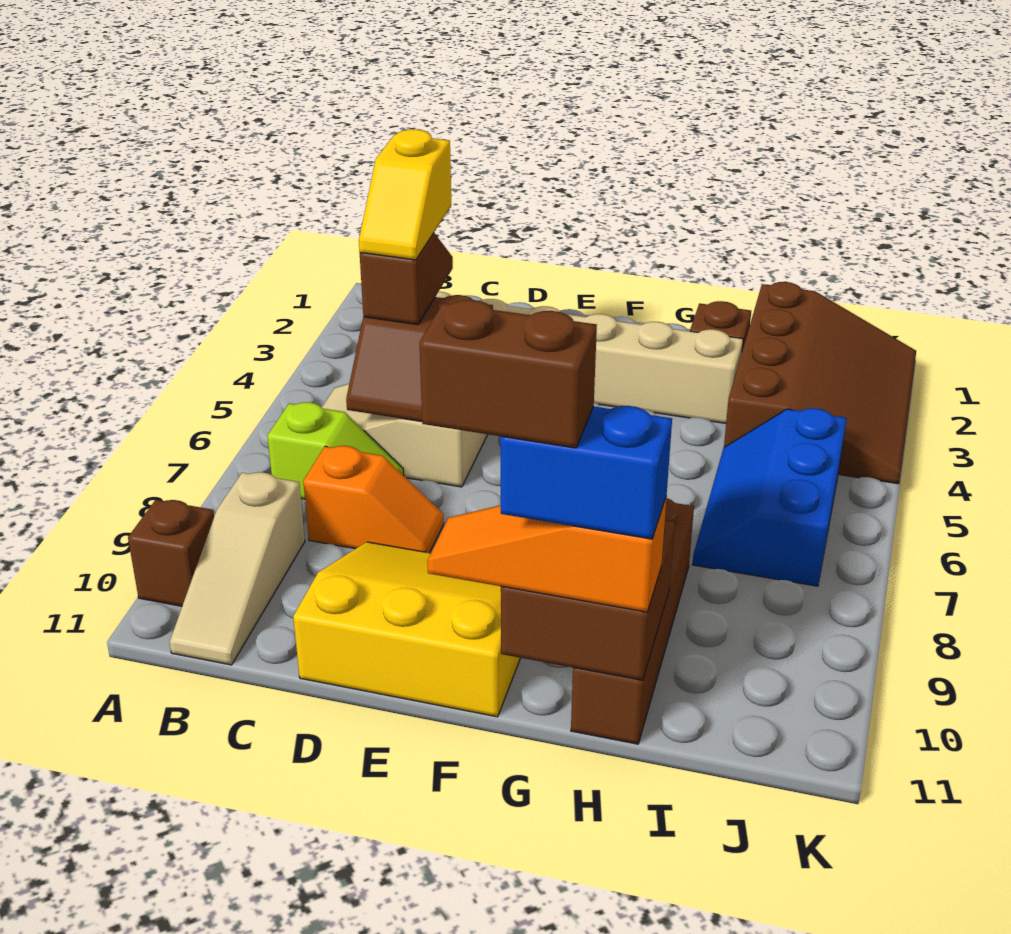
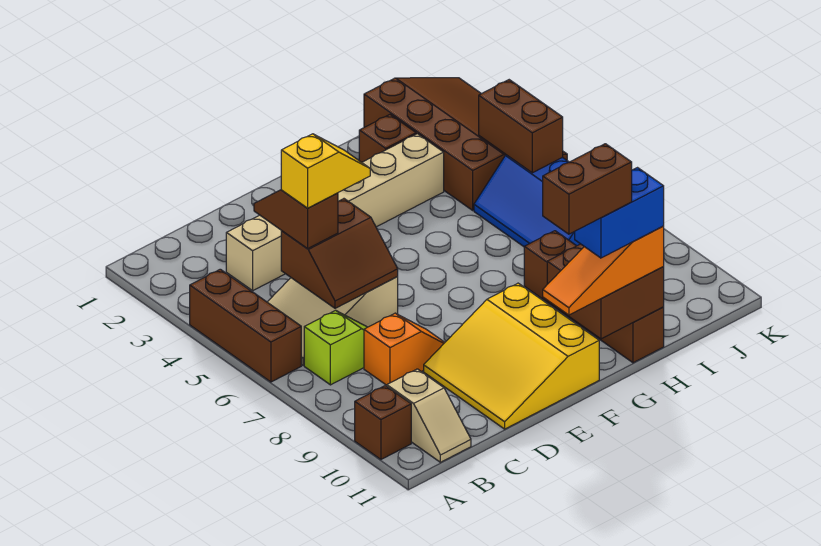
none -> brown brick A4:A6 level 1
tan slope B9:B11 level 1 top 9 -> tan slope B10:B11 level 1 top 10
yellow slope C4:C5 level 4 top 4 -> yellow slope C5:D5 level 4 top C
yellow slope D9:F11 level 1 top 11 -> yellow slope D9:F11 level 1 top F
none -> brown brick J4:J5 level 2

